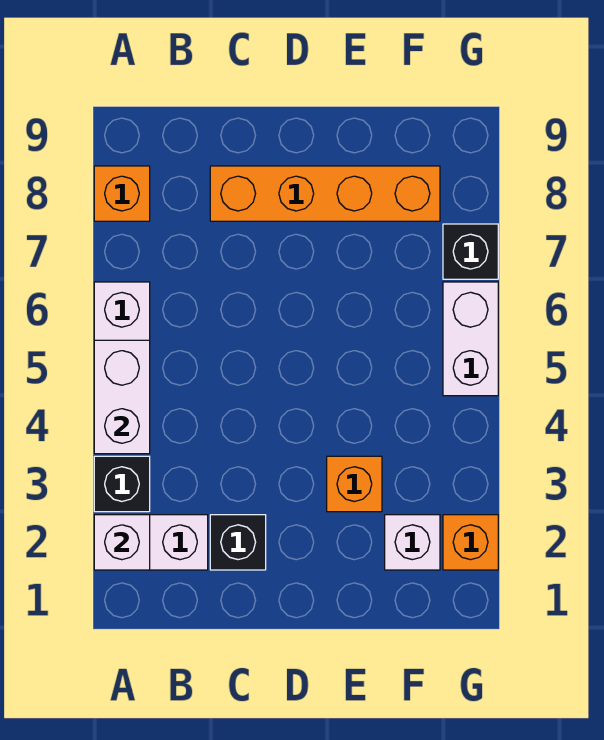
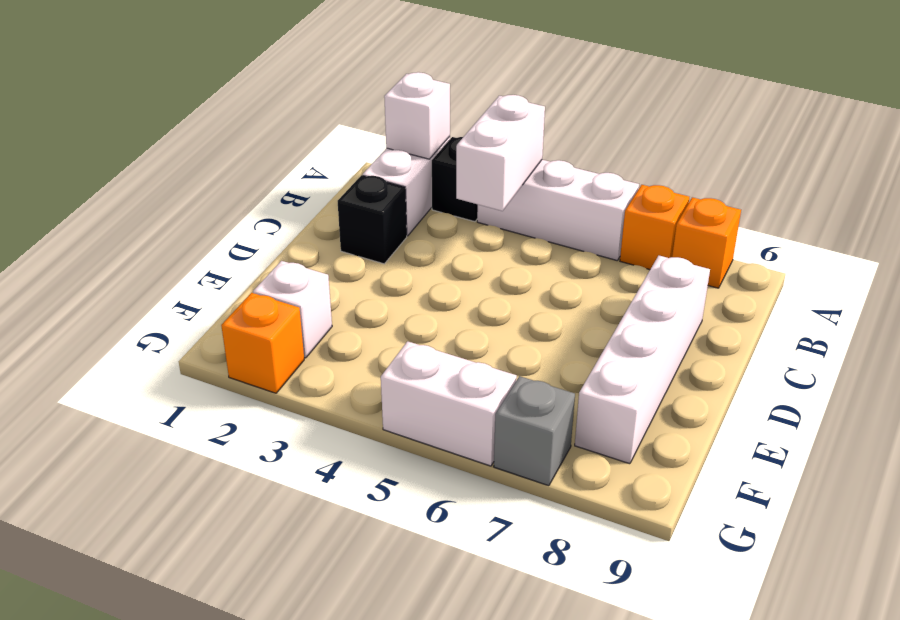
white brick A4:A5 level 2 -> white brick A4:B4 level 2
orange brick C8:F8 level 1 -> white brick C8:F8 level 1
orange brick E3 level 1 -> orange brick A7 level 1
black brick G7 level 1 -> grey brick G7 level 1

